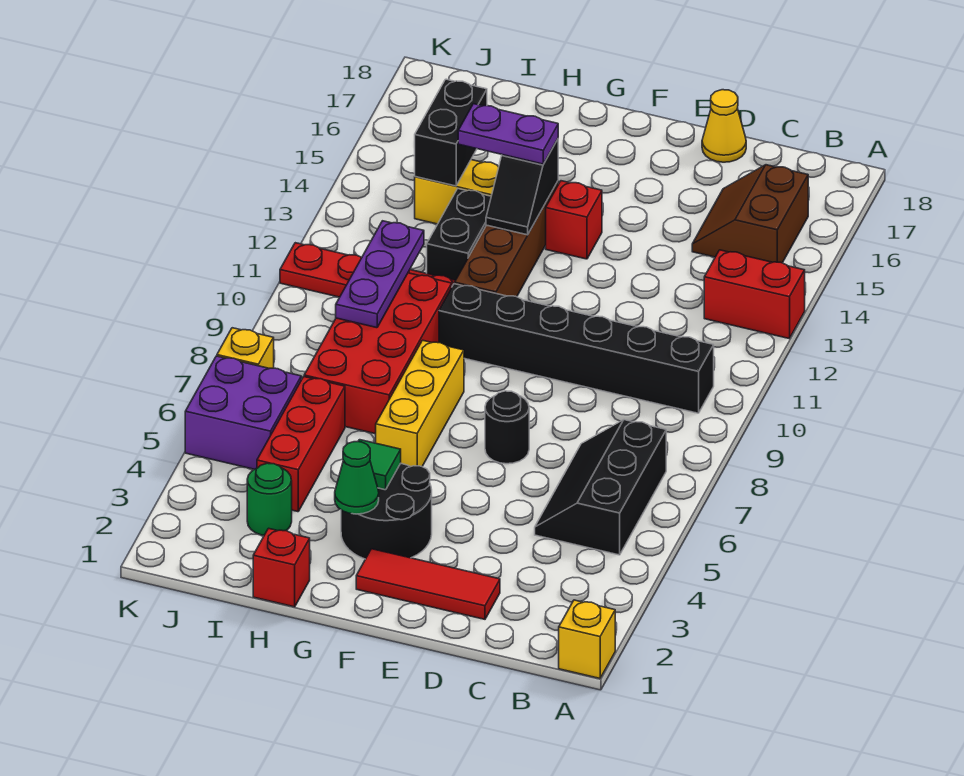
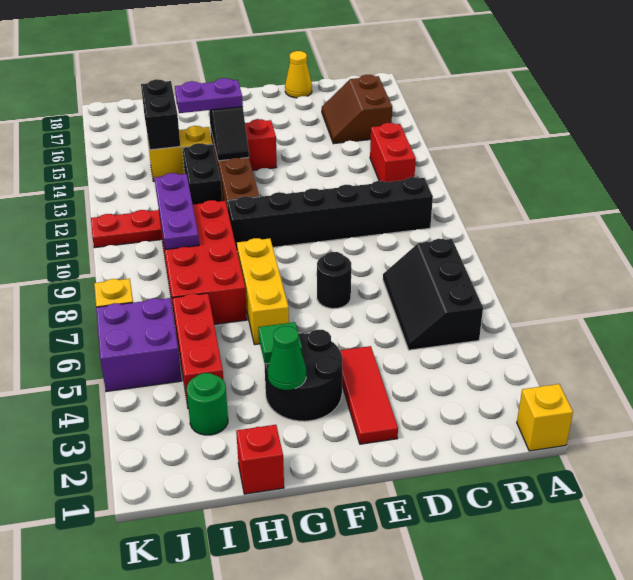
red brick A13:B13 level 1 -> red brick B12:B13 level 1
red tile D2:F2 level 1 -> red tile E2:E4 level 1

